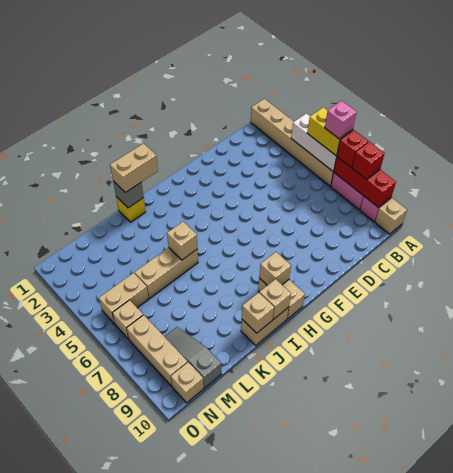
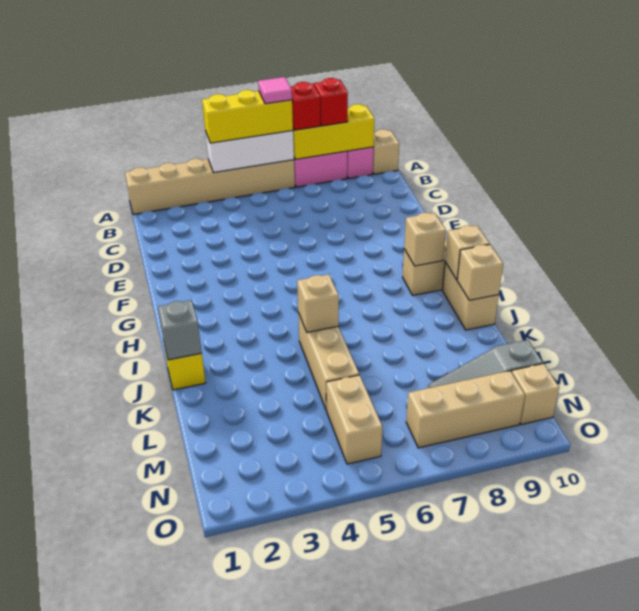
yellow brick A5:A6 level 3 -> yellow brick A4:A6 level 3
pink brick A6 level 4 -> pink tile A6 level 4
red brick A7:A9 level 2 -> yellow brick A7:A9 level 2
tan brick I1:J1 level 3 -> none
tan brick N6 level 1 -> none

